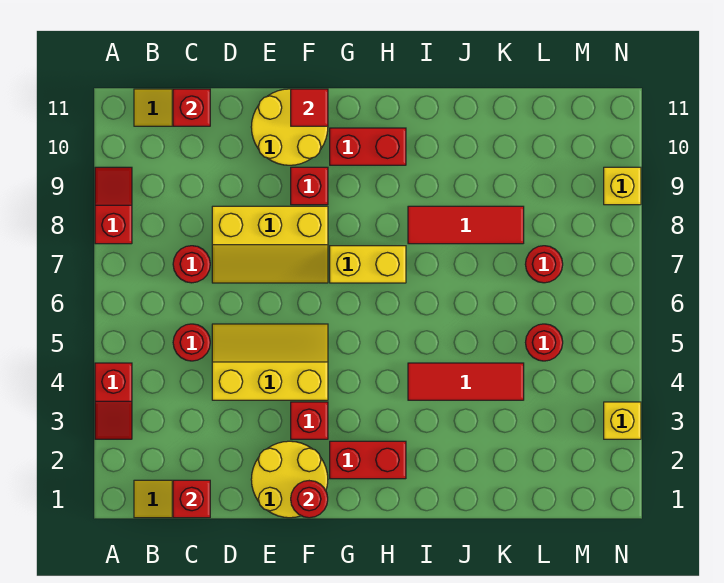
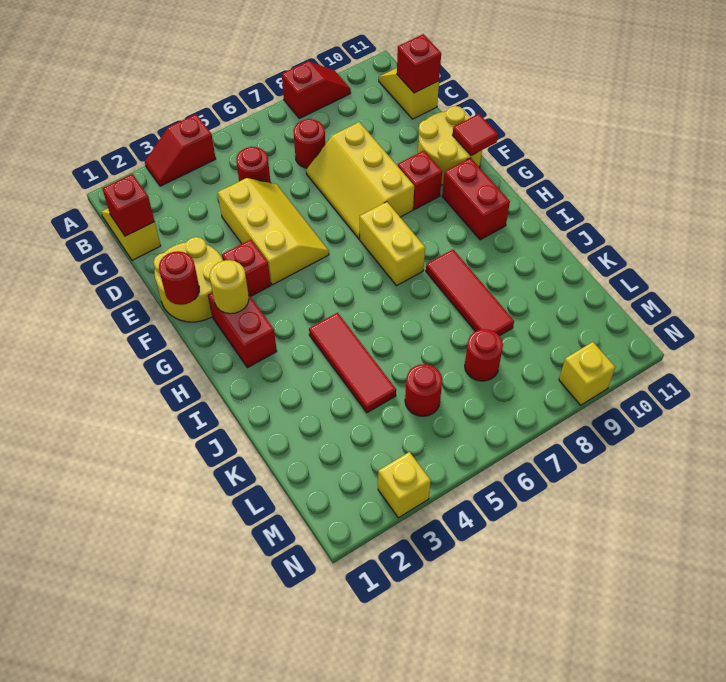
none -> yellow round brick G2 level 2

